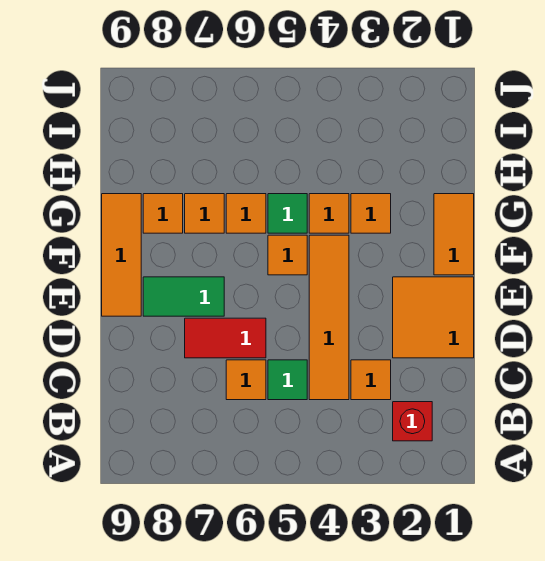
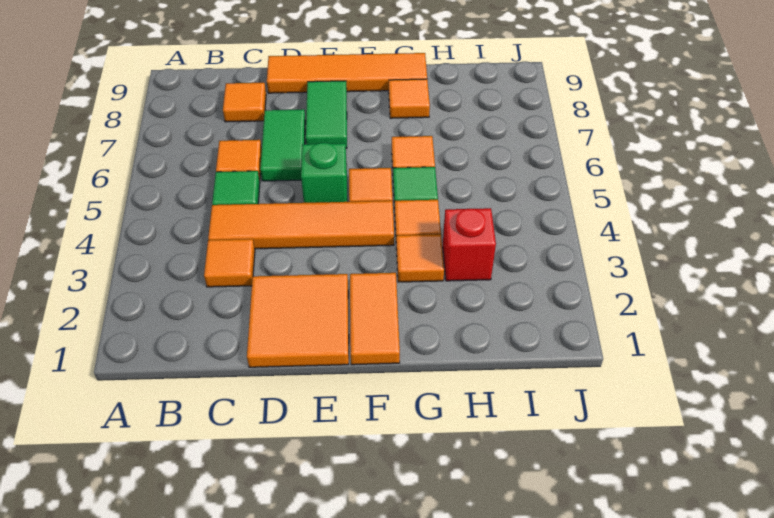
red brick B2 level 1 -> red brick H3 level 1
red tile D6:D7 level 1 -> green tile D6:D7 level 1
none -> green brick E5 level 1
orange tile E9:G9 level 1 -> orange tile D9:G9 level 1
orange tile F1:G1 level 1 -> orange tile F1:F2 level 1
orange tile G7 level 1 -> orange tile C8 level 1

